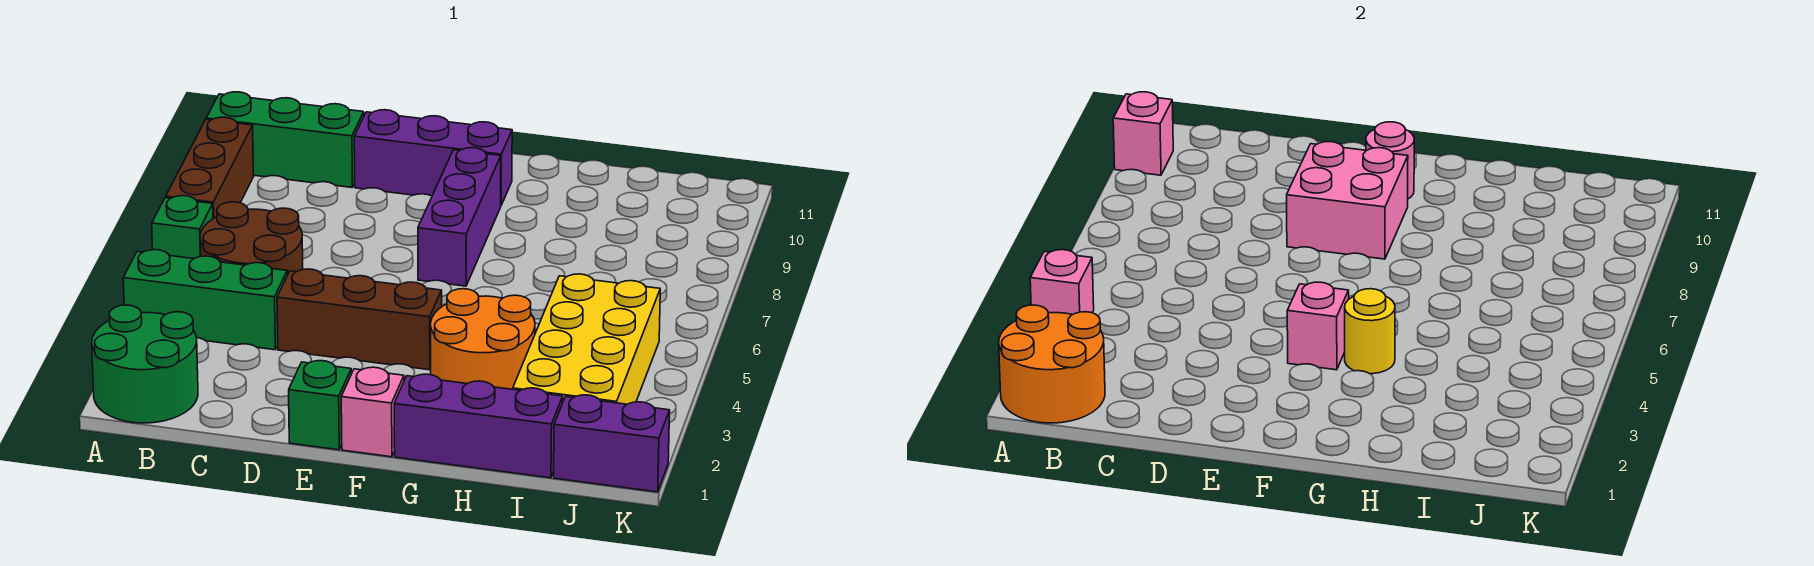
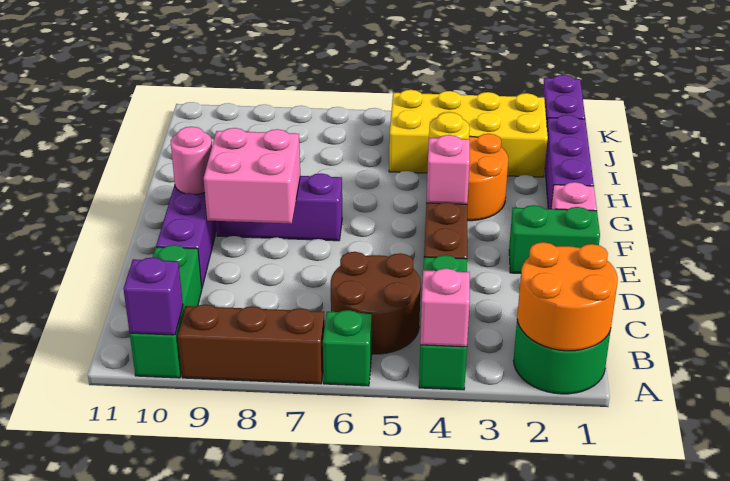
pink brick A10 level 2 -> purple brick A10 level 2
green brick E1 level 1 -> green brick E1:E2 level 1

